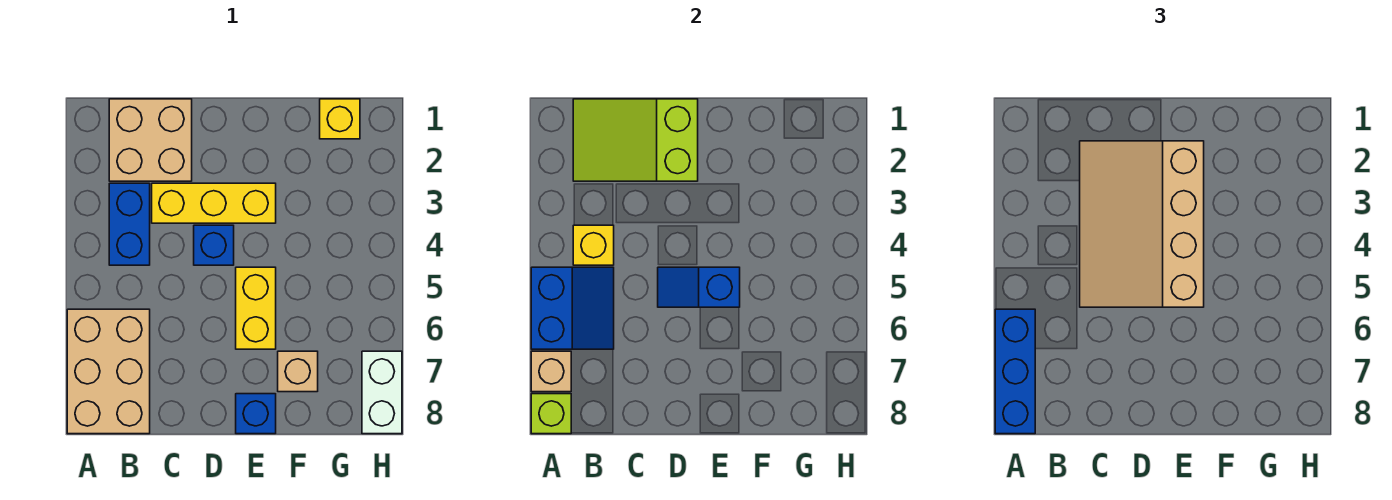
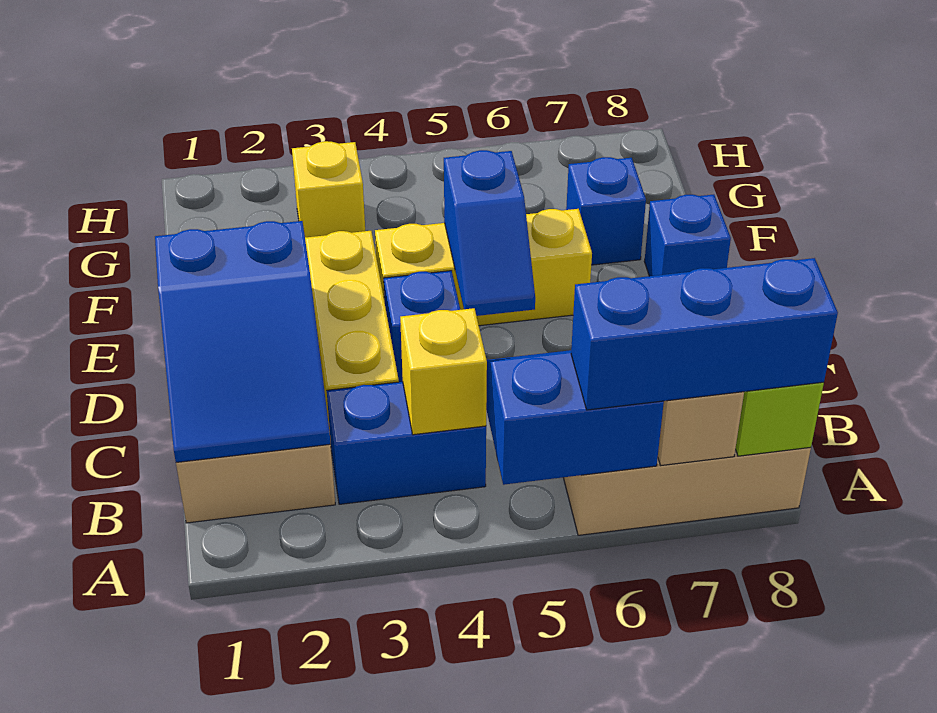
lime slope B1:D2 level 2 top D -> blue slope B1:D2 level 2 top D
tan slope C2:E5 level 3 top E -> none
yellow brick E5:E6 level 1 -> yellow brick E4:E6 level 1
tan brick F7 level 1 -> blue brick F7 level 1
yellow brick G1 level 1 -> yellow brick G3 level 1
white brick H7:H8 level 1 -> none

